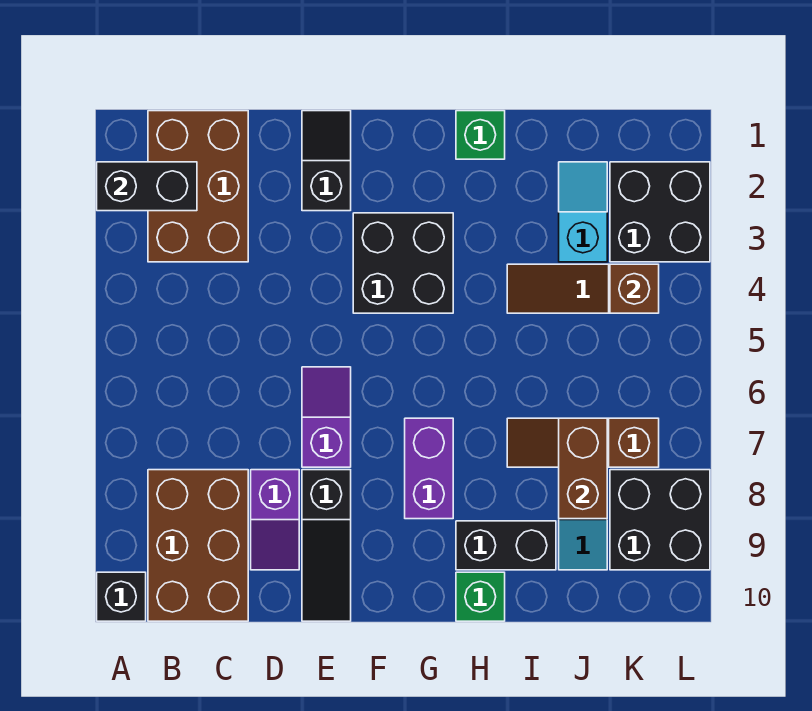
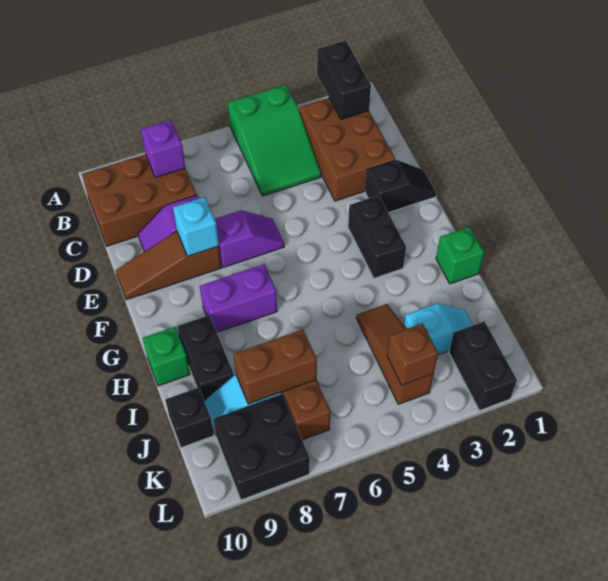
none -> green slope A4:C5 level 1 top A
black brick A10 level 1 -> black brick J10 level 1
brown brick B1:C3 level 1 -> brown brick B2:D3 level 1
none -> purple brick B8 level 2
black slope E8:E10 level 1 top 8 -> brown slope E8:E10 level 1 top 8
none -> cyan brick E8 level 2
black brick F3:G4 level 1 -> black brick F3:G3 level 1
black brick K2:L3 level 1 -> black brick K2:L2 level 1

